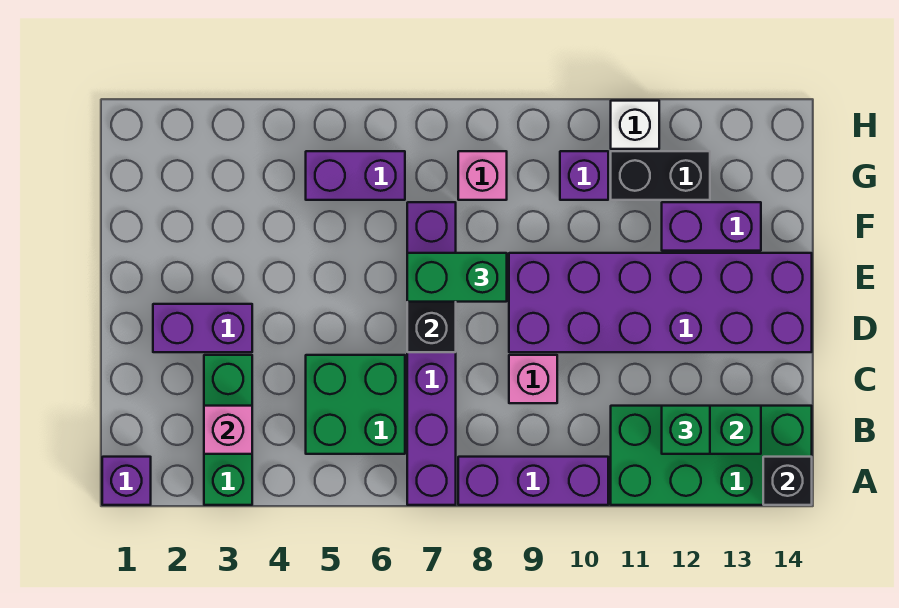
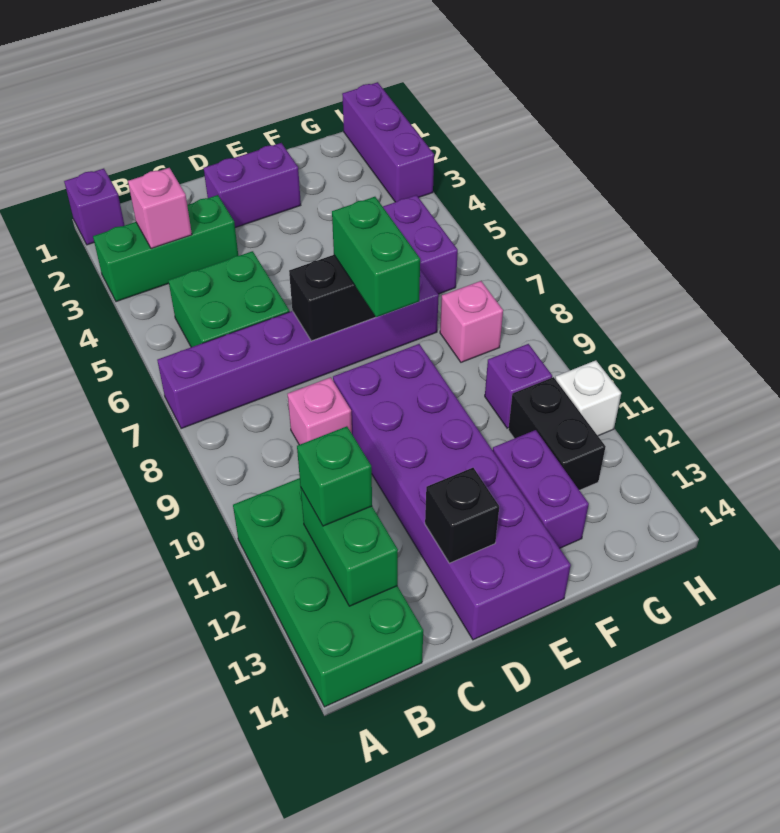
purple brick A8:A10 level 1 -> purple brick H1:H3 level 1
black brick A14 level 2 -> black brick D13 level 2
purple brick D2:D3 level 1 -> purple brick D2:E2 level 1

